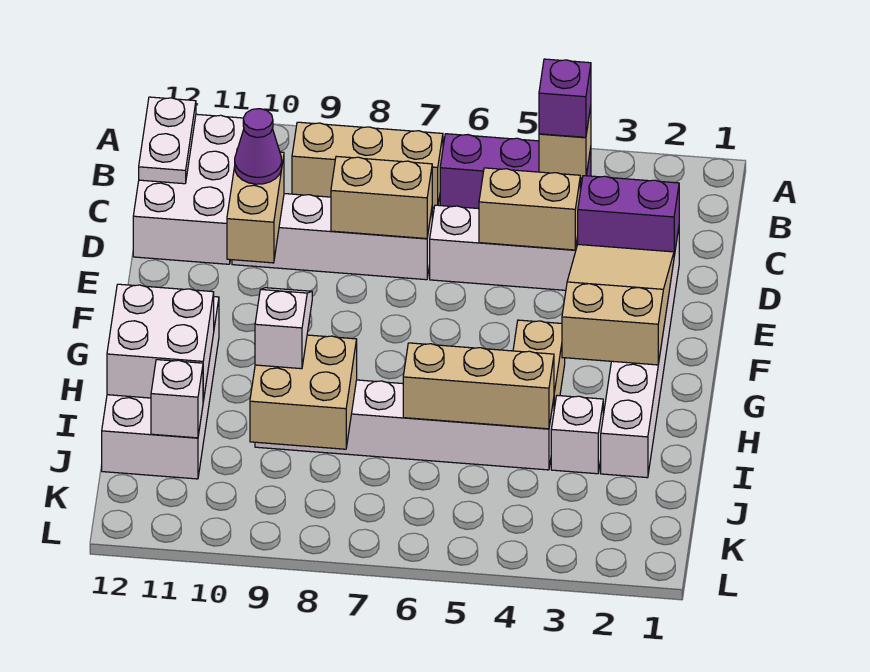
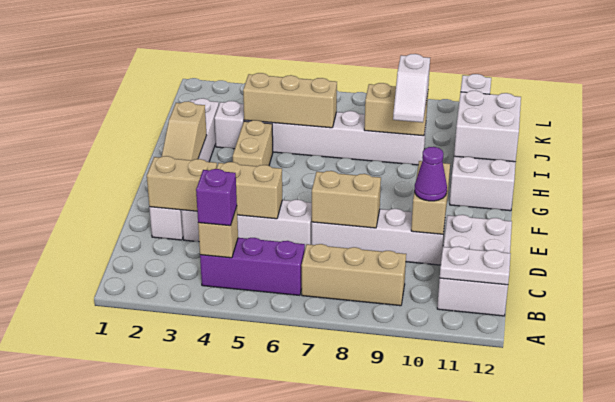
white plate B12:C12 level 2 -> white plate B11:B12 level 2
purple brick D2:D3 level 2 -> tan brick D2:D3 level 2
tan slope E2:G3 level 2 top G -> tan slope E2:G2 level 2 top G
tan brick I8:J9 level 2 -> tan brick I8:I9 level 2

